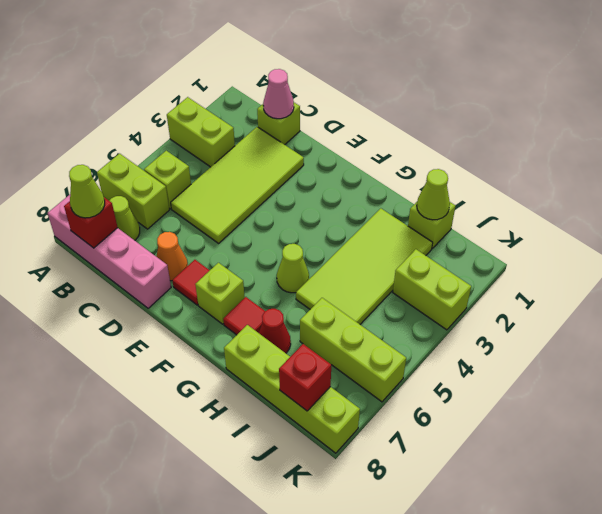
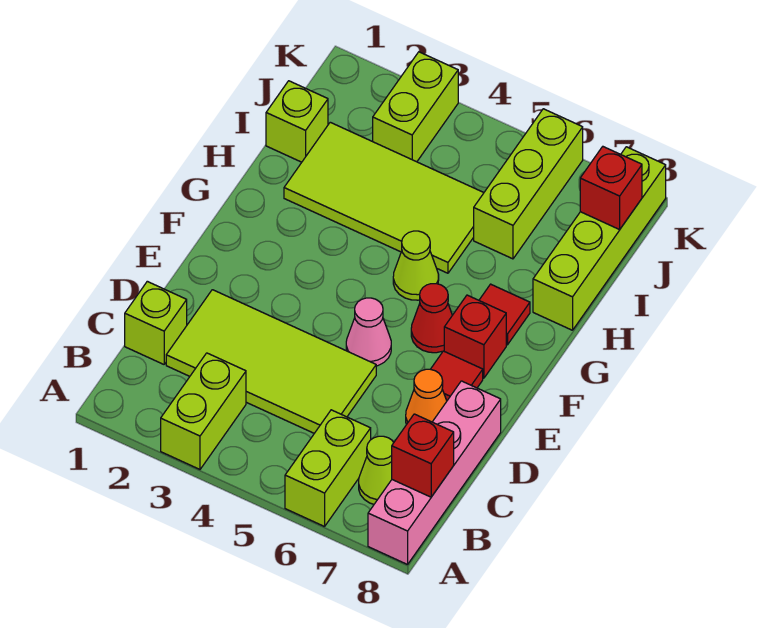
lime brick B5 level 1 -> none
lime cone B8 level 3 -> none
pink cone C1 level 2 -> pink cone E5 level 1
lime brick F7 level 1 -> red brick F7 level 1
red cone H7 level 1 -> red cone F6 level 1
lime cone I1 level 2 -> none

